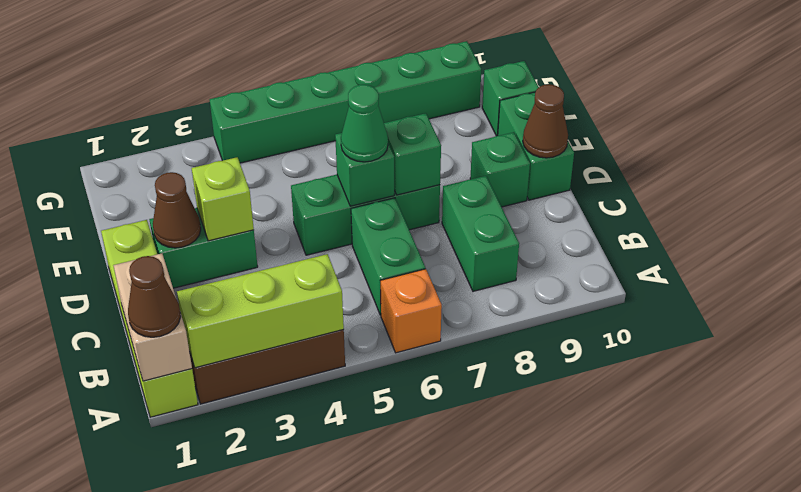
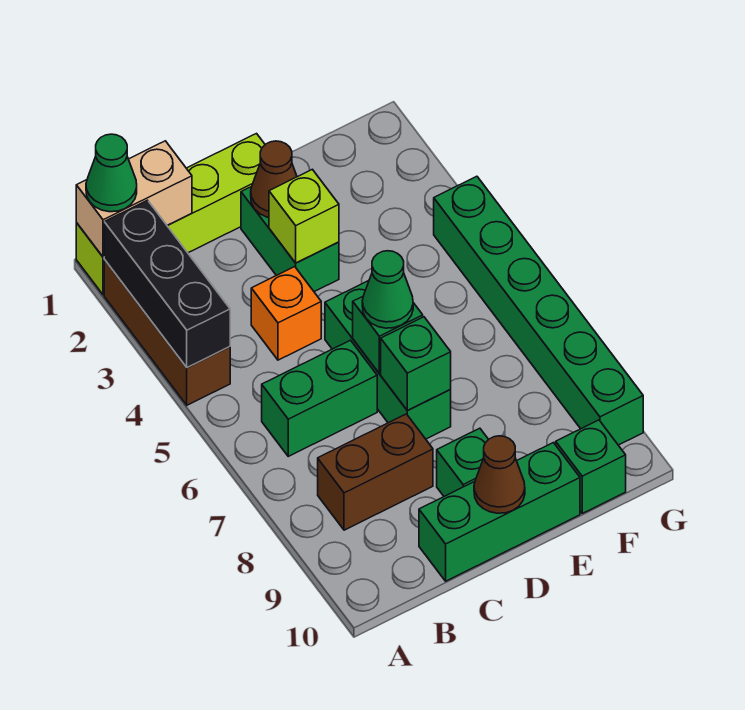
brown cone A1 level 3 -> green cone A1 level 3
lime brick A2:A4 level 2 -> black brick A2:A4 level 2
orange brick A6 level 1 -> orange brick C4 level 1
green brick B8:C8 level 1 -> brown brick B8:C8 level 1
green brick D10:E10 level 1 -> green brick C10:E10 level 1

